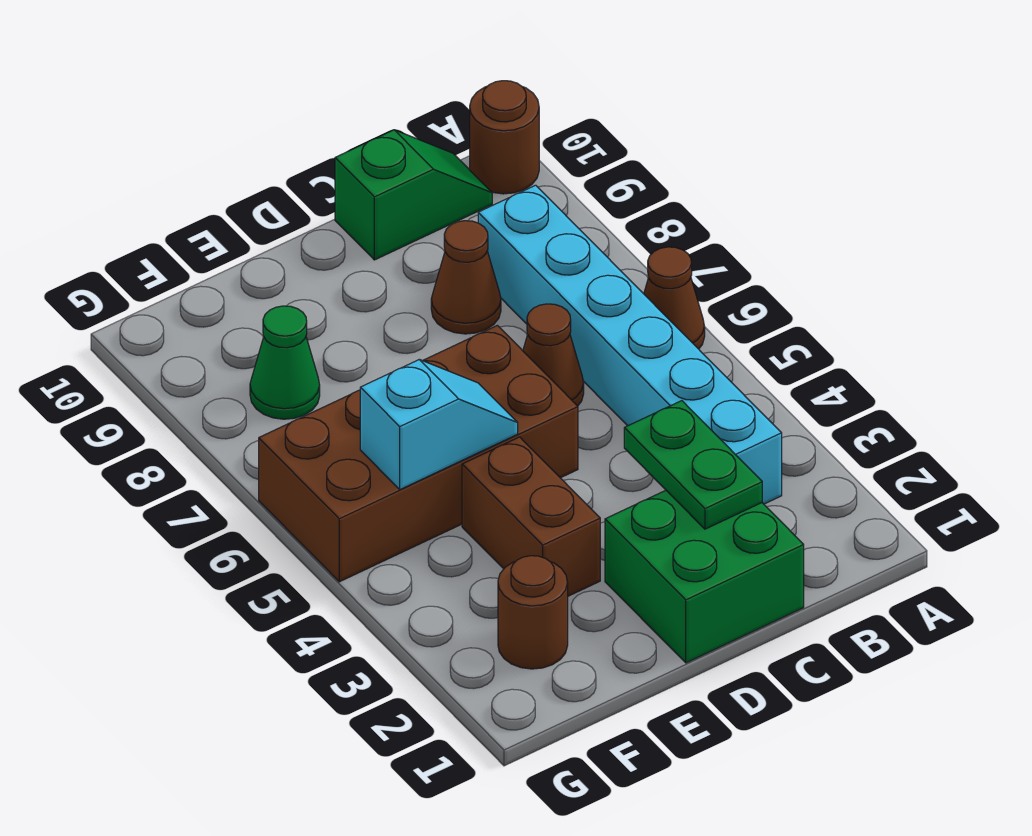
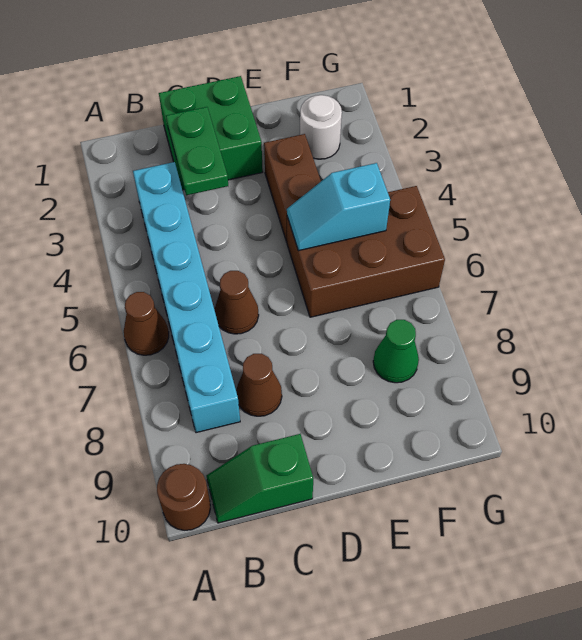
brown brick D5:G6 level 1 -> brown brick E5:G6 level 1
brown round brick F2 level 1 -> white round brick F2 level 1

